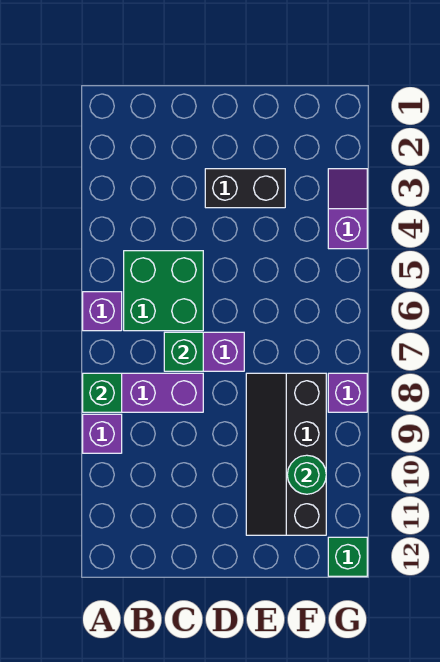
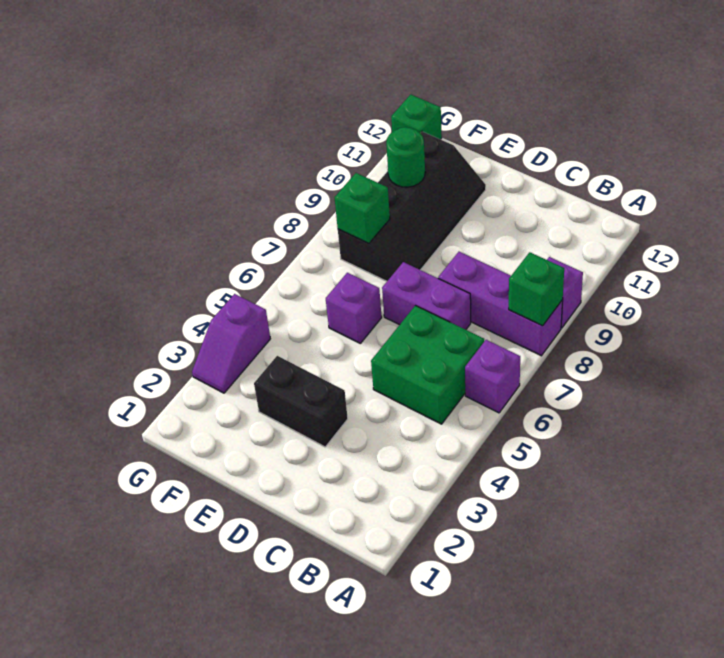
green brick C7 level 2 -> green brick F8 level 2
purple brick G8 level 1 -> purple brick E6 level 1

